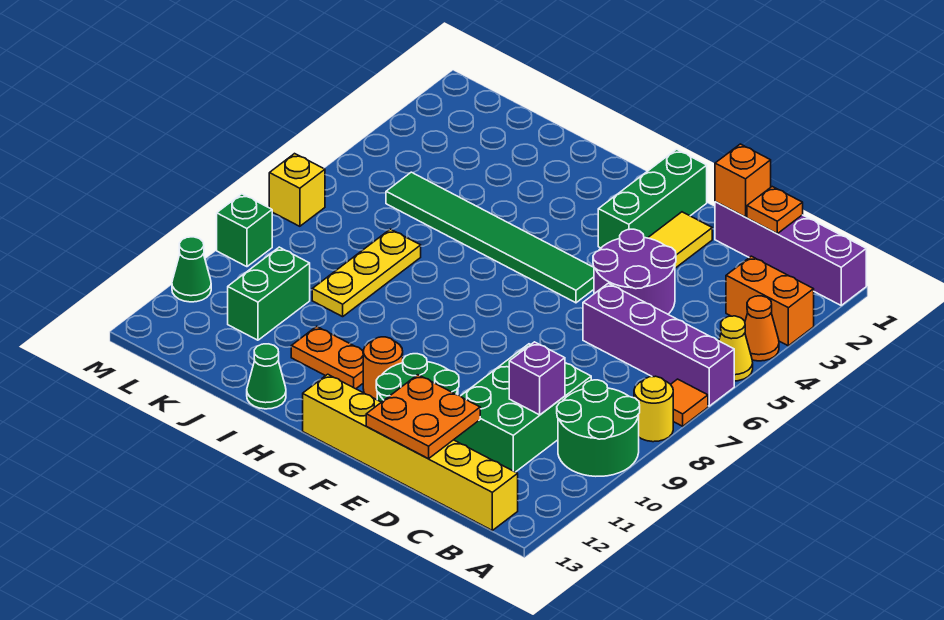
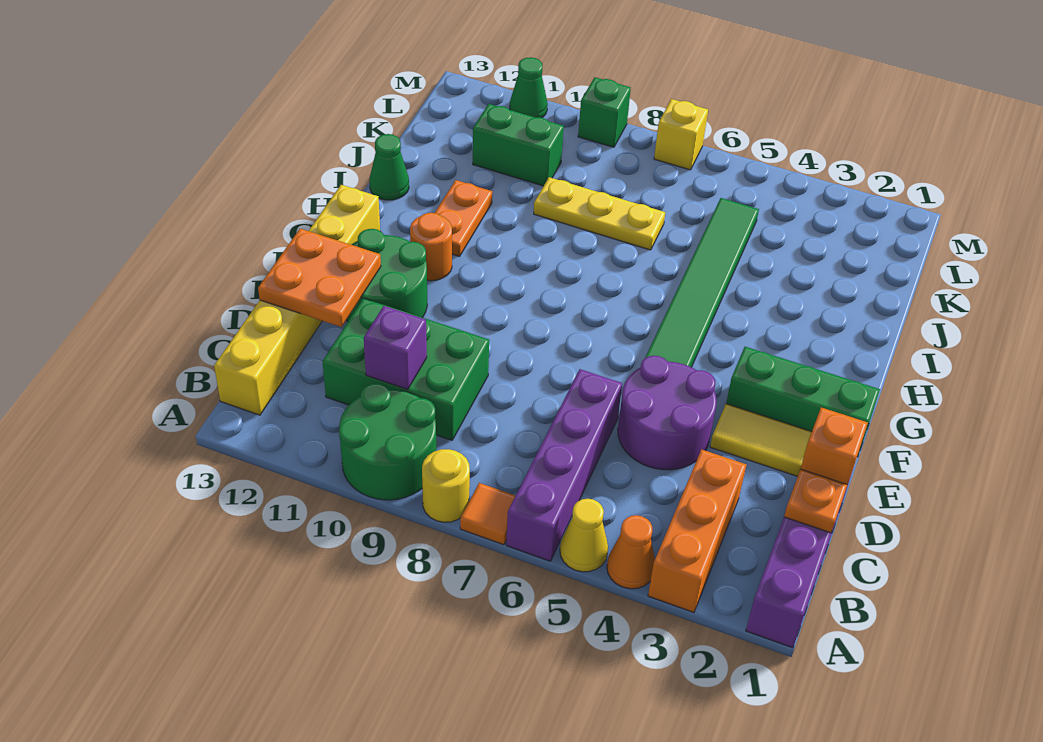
orange brick A3:B3 level 1 -> orange brick A3:C3 level 1

